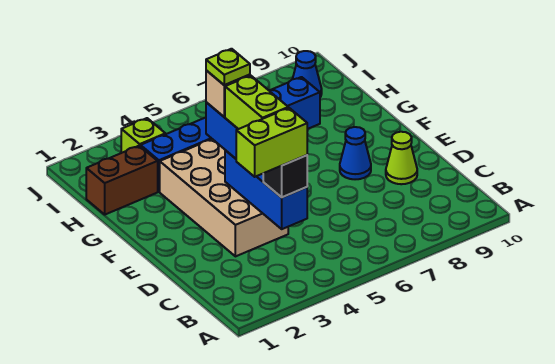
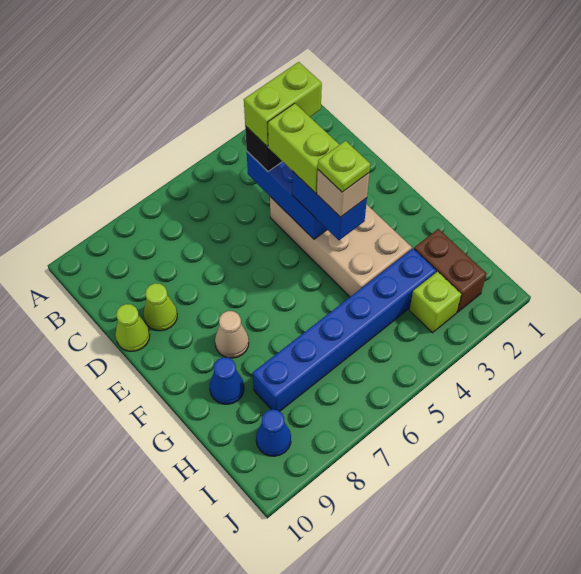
none -> lime cone D10 level 1
blue cone E8 level 1 -> blue cone G9 level 1
none -> tan cone F8 level 1
brown brick H1:H2 level 1 -> brown brick H2:I2 level 1

